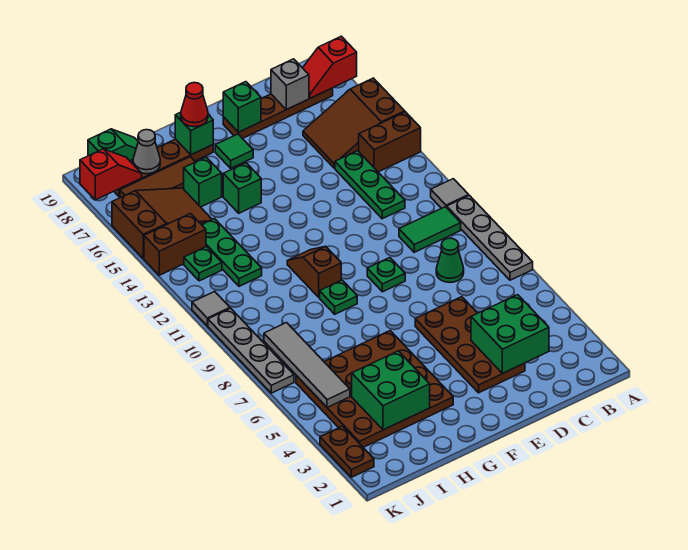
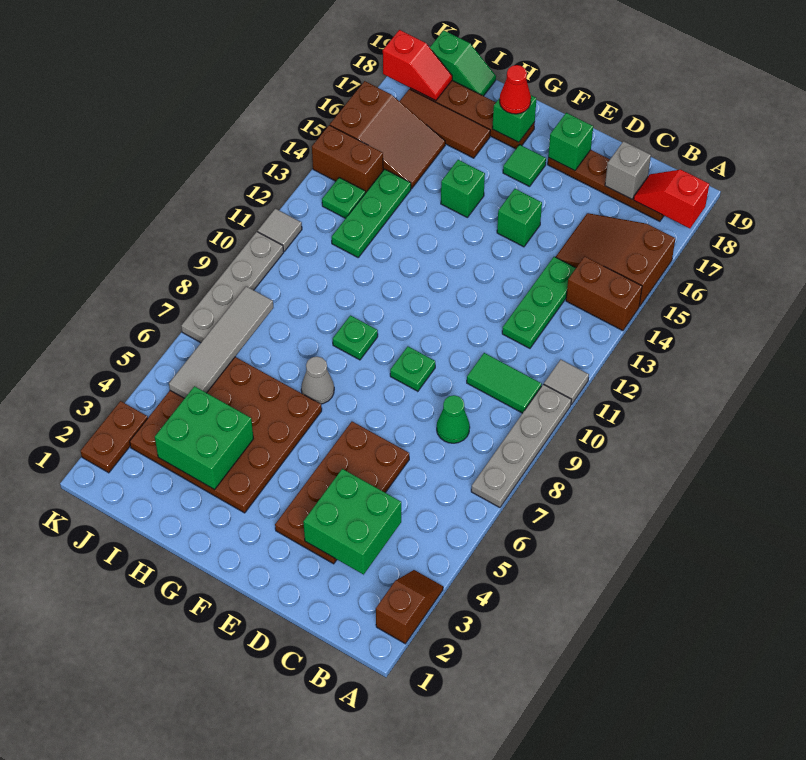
brown slope G10:G11 level 1 top 10 -> brown slope A2:A3 level 1 top 2
green brick H16 level 1 -> green brick E15 level 1
grey cone I18 level 2 -> grey cone G7 level 1

